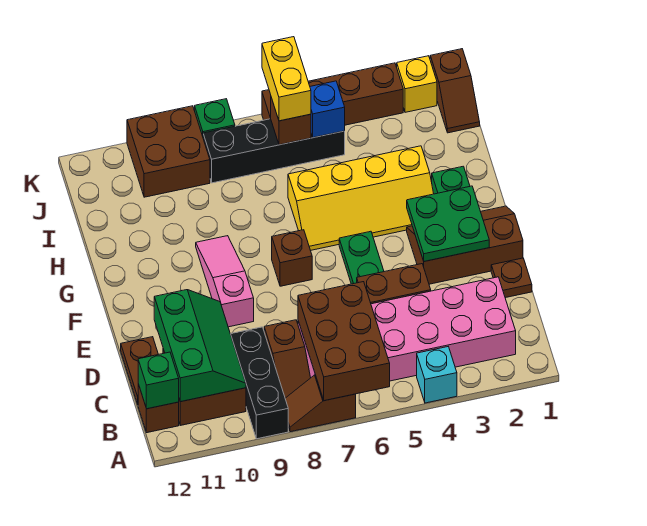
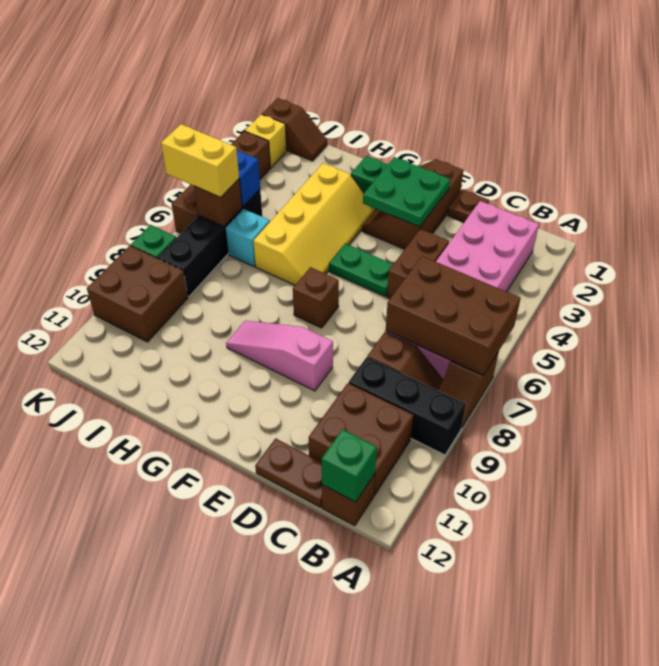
cyan brick A4 level 1 -> cyan brick I6 level 1
green slope B10:D11 level 2 top 11 -> none

